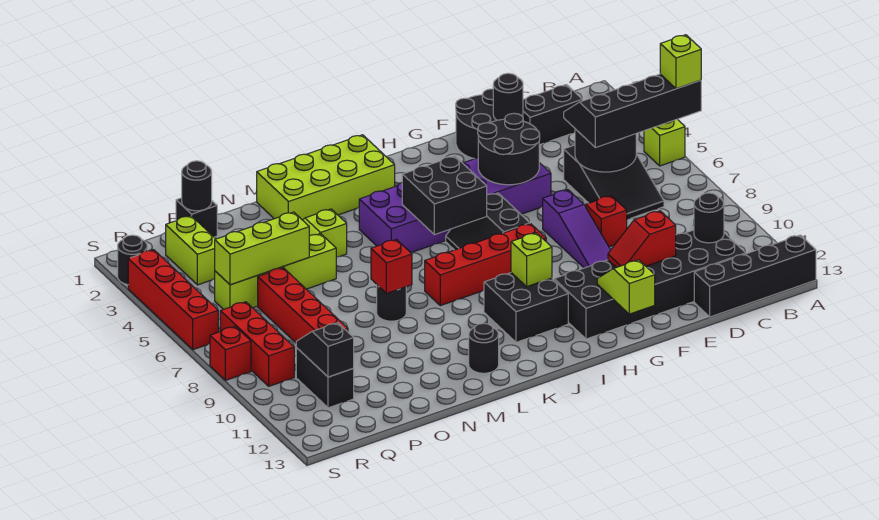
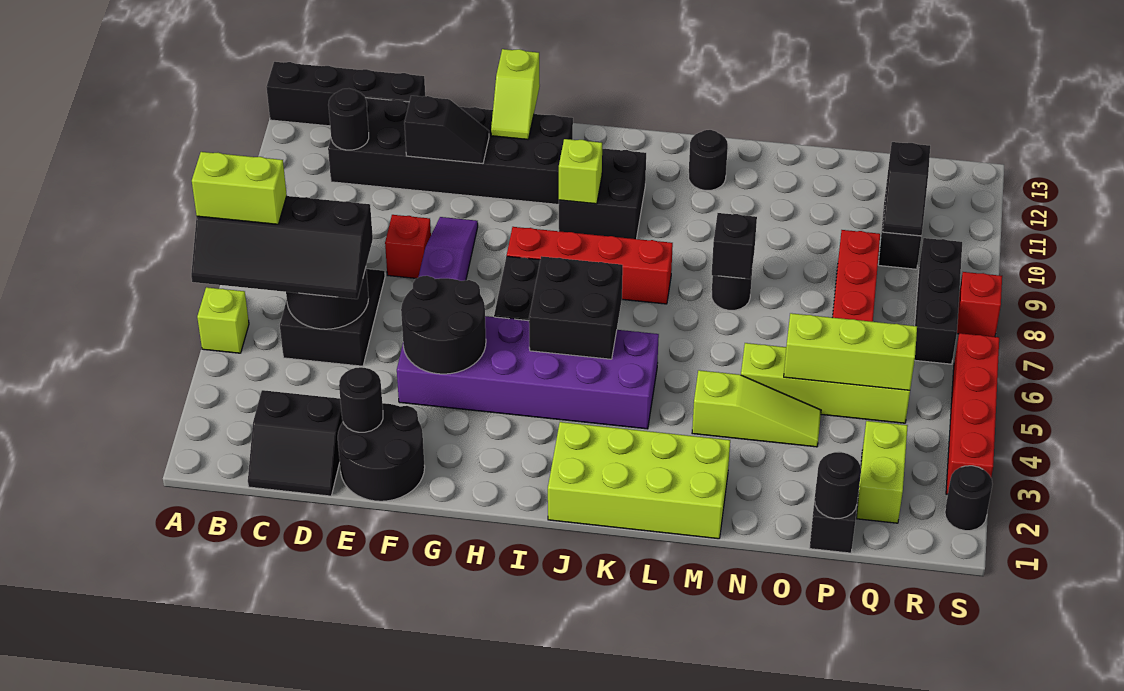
lime brick A6 level 4 -> lime brick A6:B6 level 4
red slope E11:F11 level 2 top E -> black slope E11:F11 level 2 top E
red brick M8 level 2 -> black brick M8 level 2
red brick R7:R9 level 1 -> black brick R7:R9 level 1

